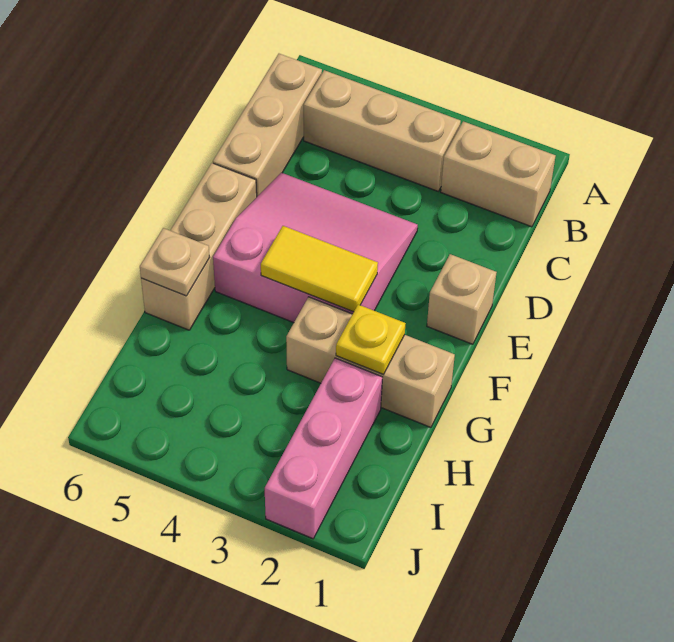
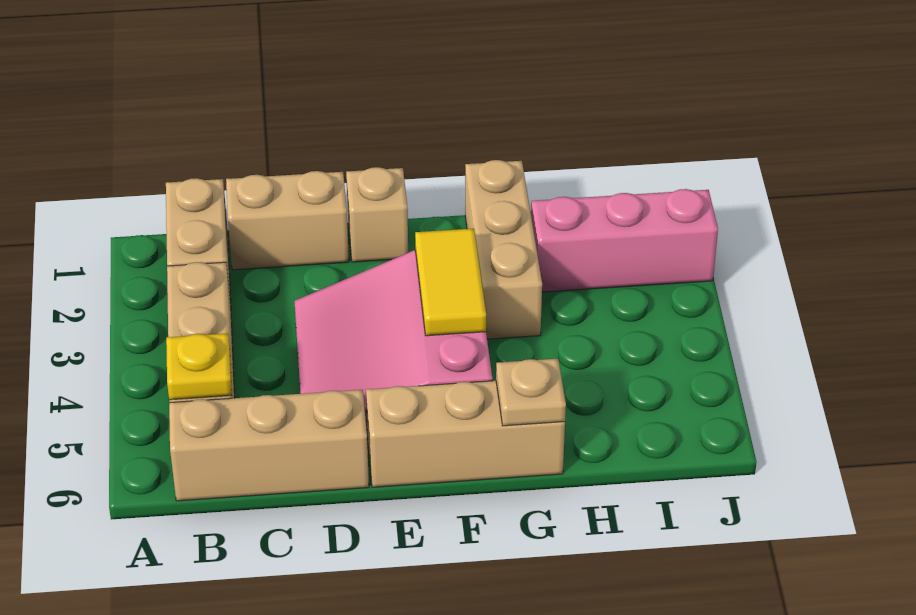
none -> tan brick C1:D1 level 1
yellow plate G2 level 2 -> yellow plate B5 level 2

